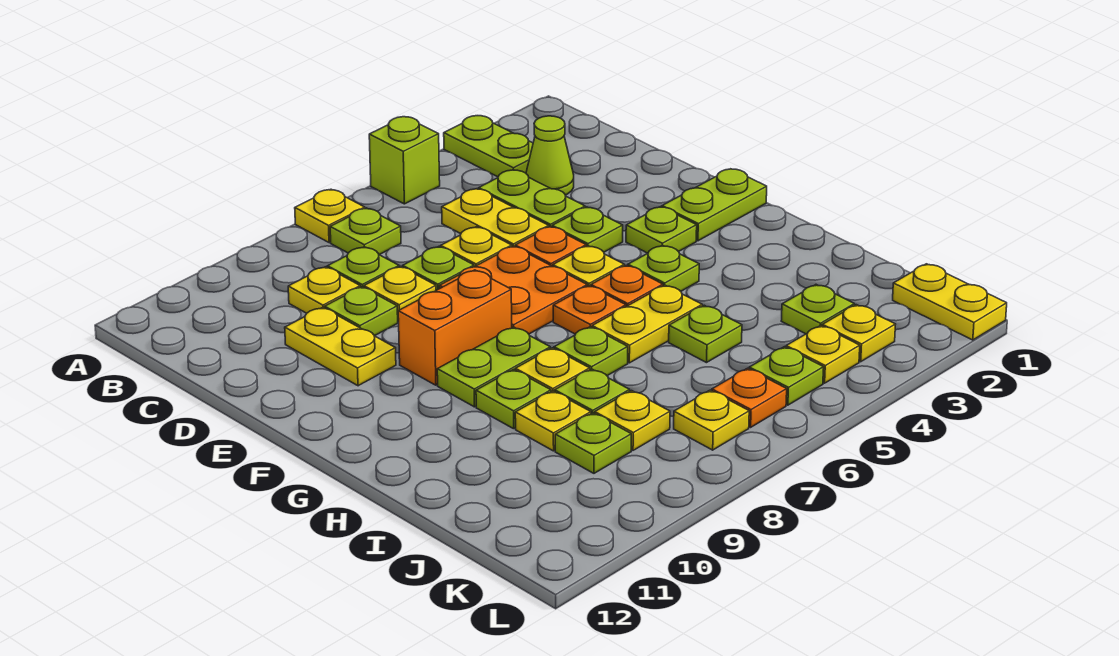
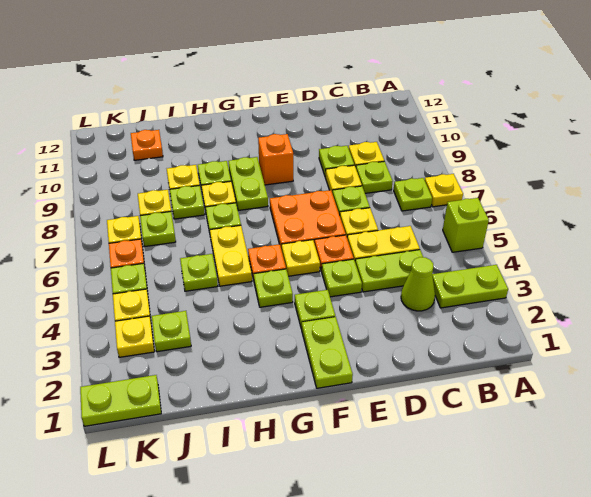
yellow plate D10:E10 level 1 -> none
orange brick F8:F9 level 1 -> orange brick F9 level 1
orange plate G6 level 1 -> orange plate J11 level 1
lime plate J9 level 1 -> lime plate J7 level 1
yellow plate K1:L1 level 1 -> lime plate K1:L1 level 1

